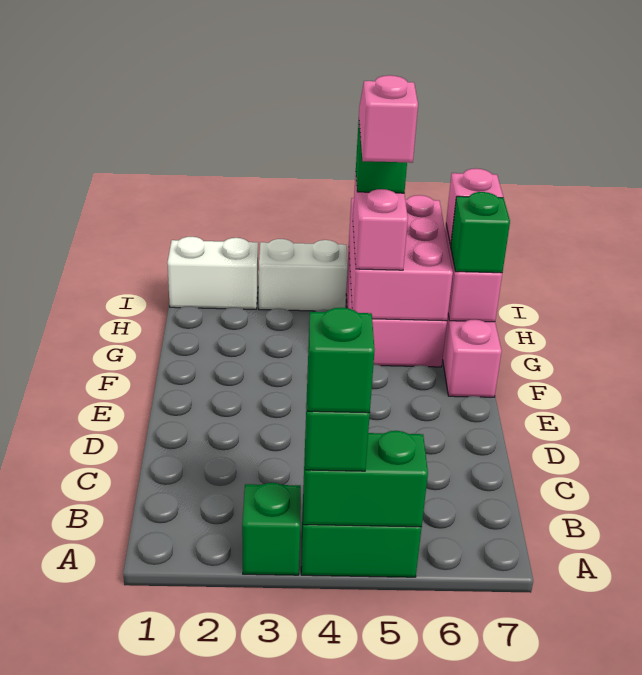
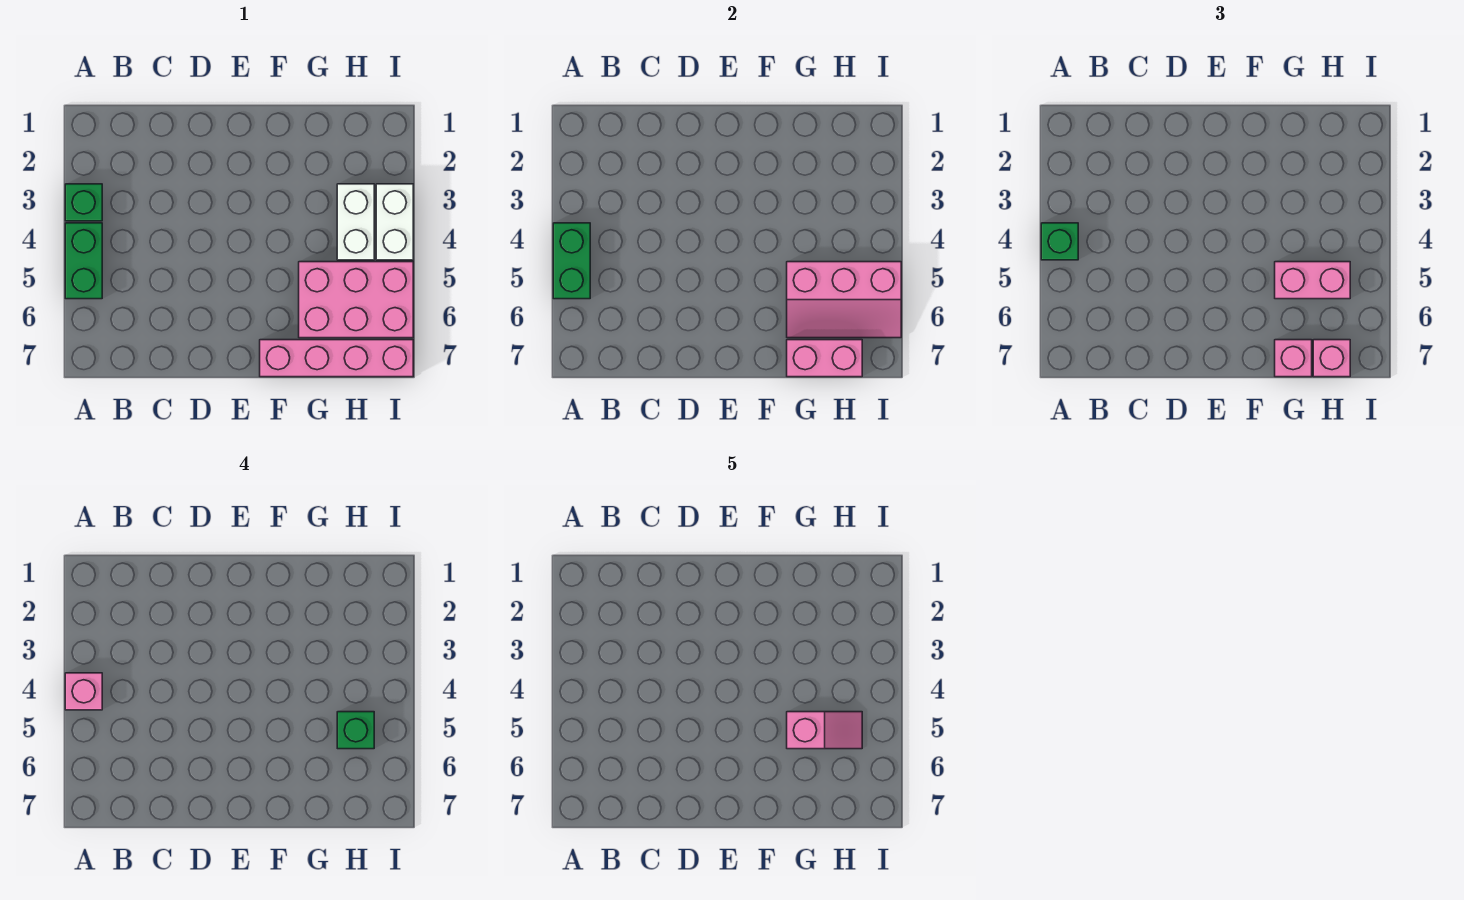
green brick A4 level 4 -> pink brick A4 level 4
pink brick G5:I6 level 2 -> pink slope G5:I6 level 2 top 5
green brick G7 level 3 -> pink brick G7 level 3
white brick I1:I2 level 1 -> white brick H3:H4 level 1

